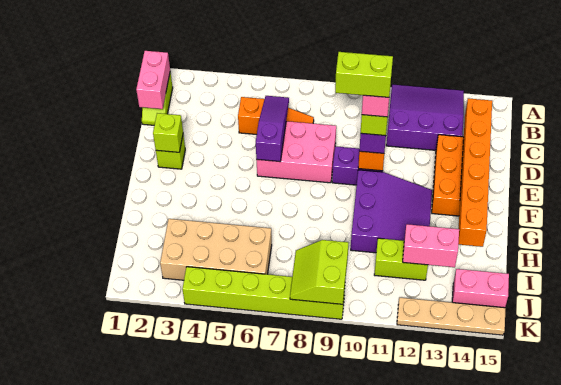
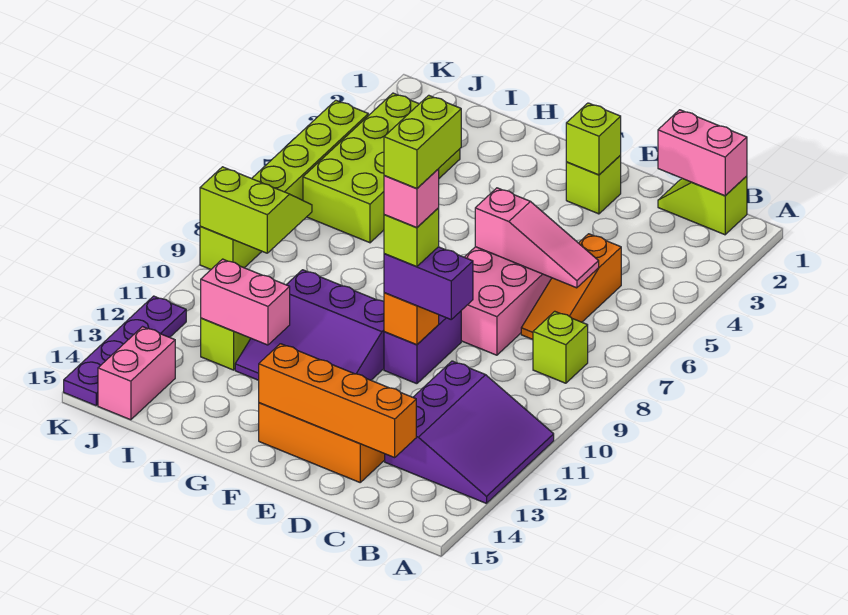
none -> lime brick B8 level 1
purple slope C6:E6 level 2 top E -> pink slope C6:E6 level 2 top E
orange brick C14:H14 level 2 -> orange brick C14:F14 level 2
tan brick I3:J6 level 1 -> lime brick I3:J6 level 1
pink brick I12:I13 level 2 -> pink brick H12:I12 level 2
tan plate K12:K15 level 1 -> purple plate K12:K15 level 1

